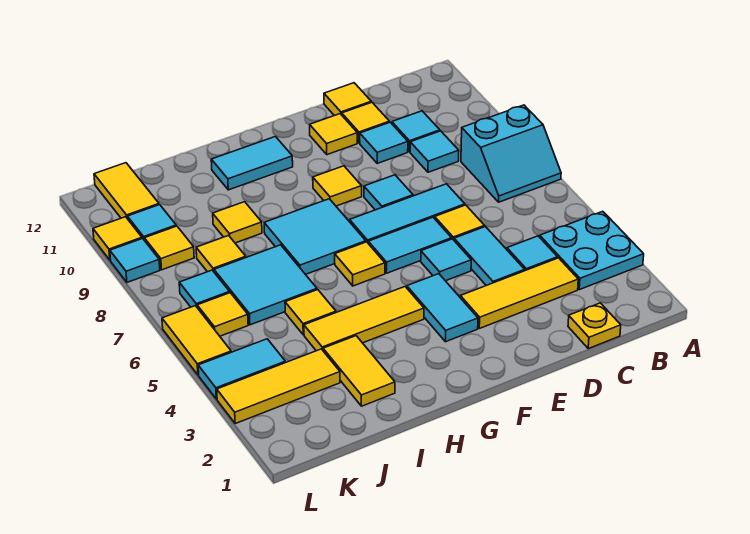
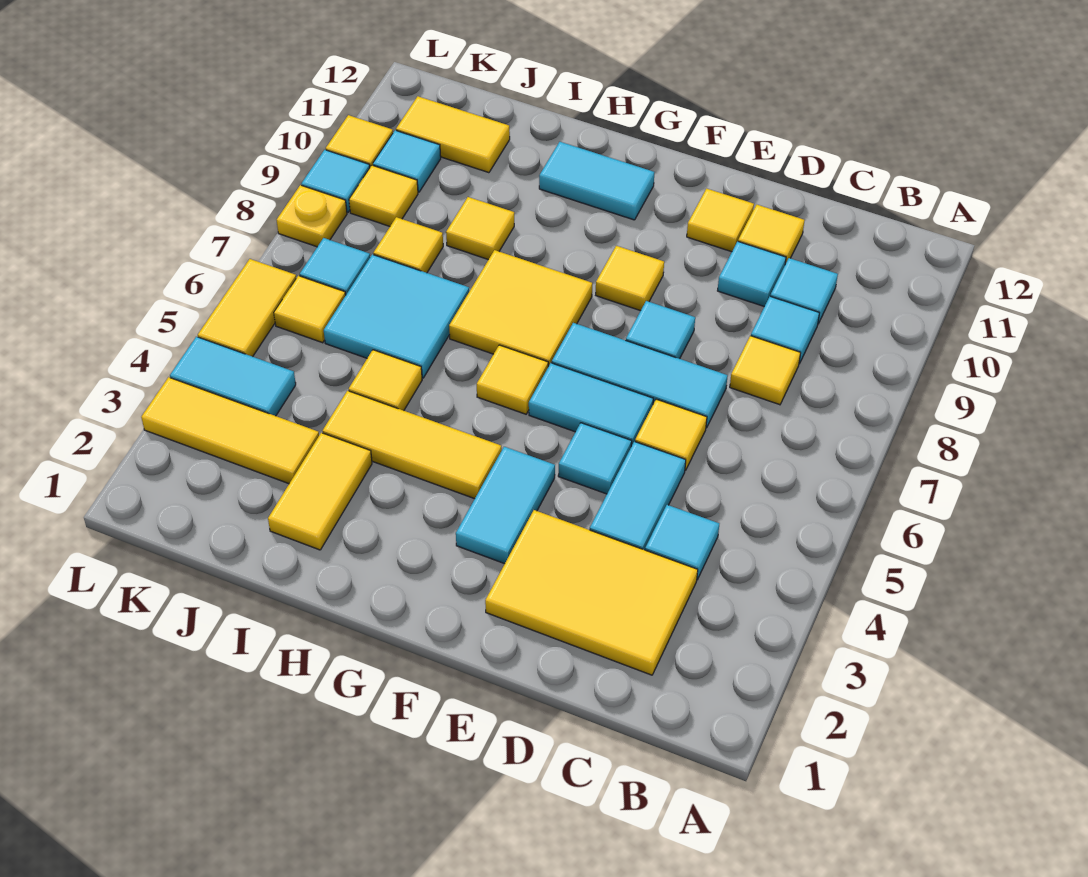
cyan plate A3:B4 level 1 -> none
cyan slope A7:B8 level 1 top 8 -> none
yellow plate C1 level 1 -> yellow plate L8 level 1
yellow tile C3:E3 level 1 -> yellow tile C2:E3 level 1
yellow tile D12 level 1 -> yellow tile C8 level 1
cyan tile G7:H8 level 1 -> yellow tile G7:H8 level 1
yellow tile K11:K12 level 1 -> yellow tile J11:K11 level 1

